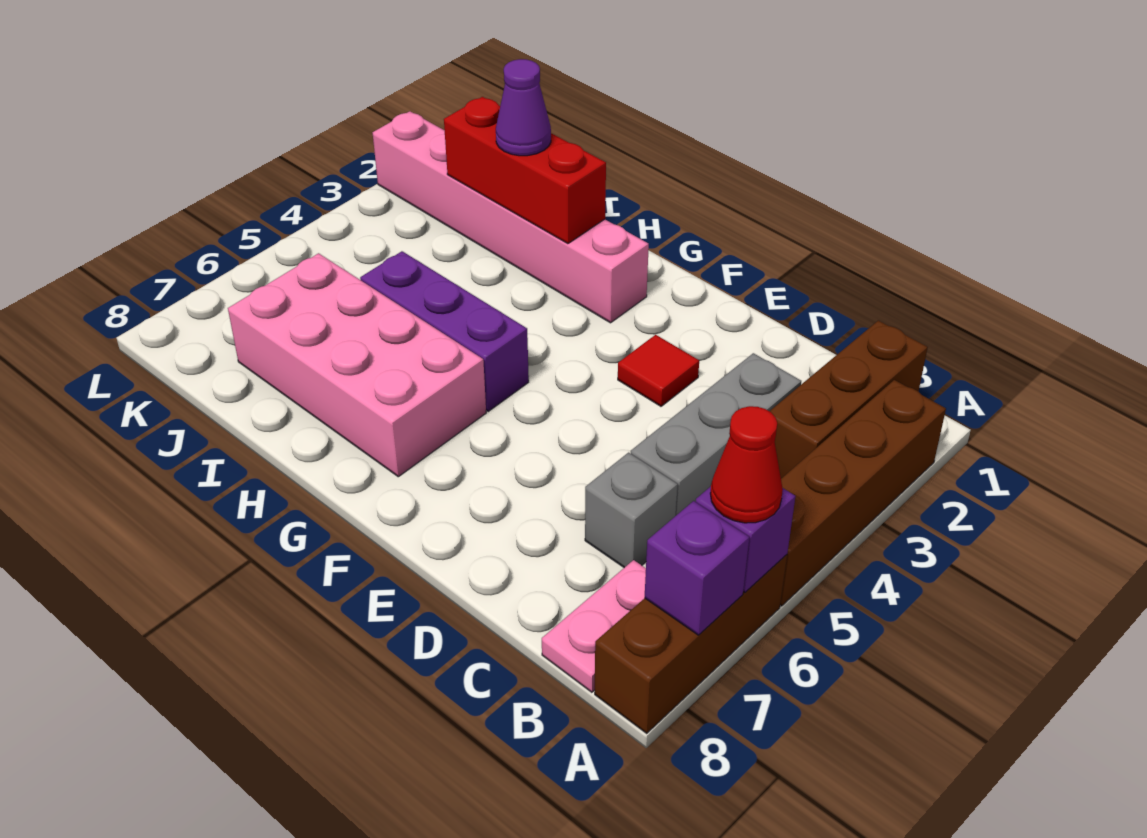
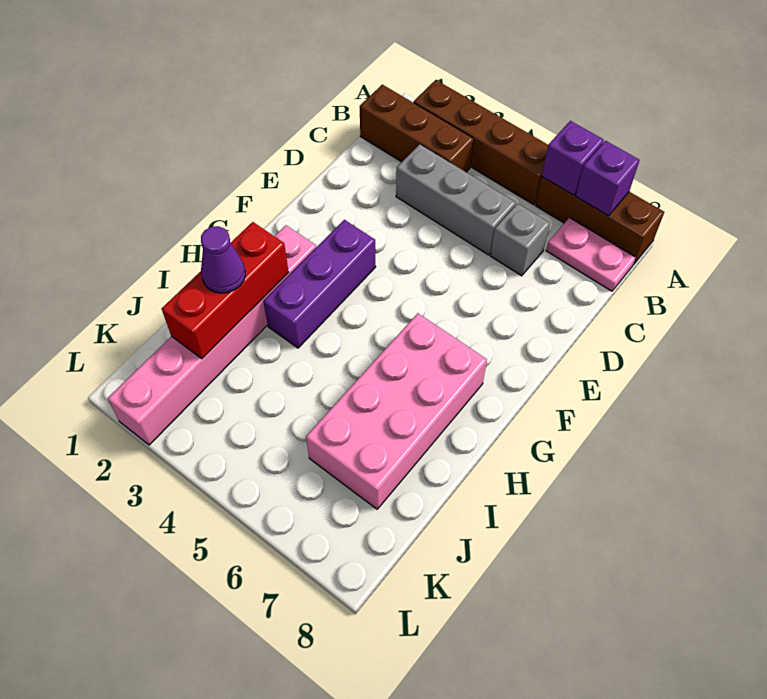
red cone A6 level 3 -> none
red tile E3 level 1 -> none
purple brick G5:I5 level 1 -> purple brick F3:H3 level 1

